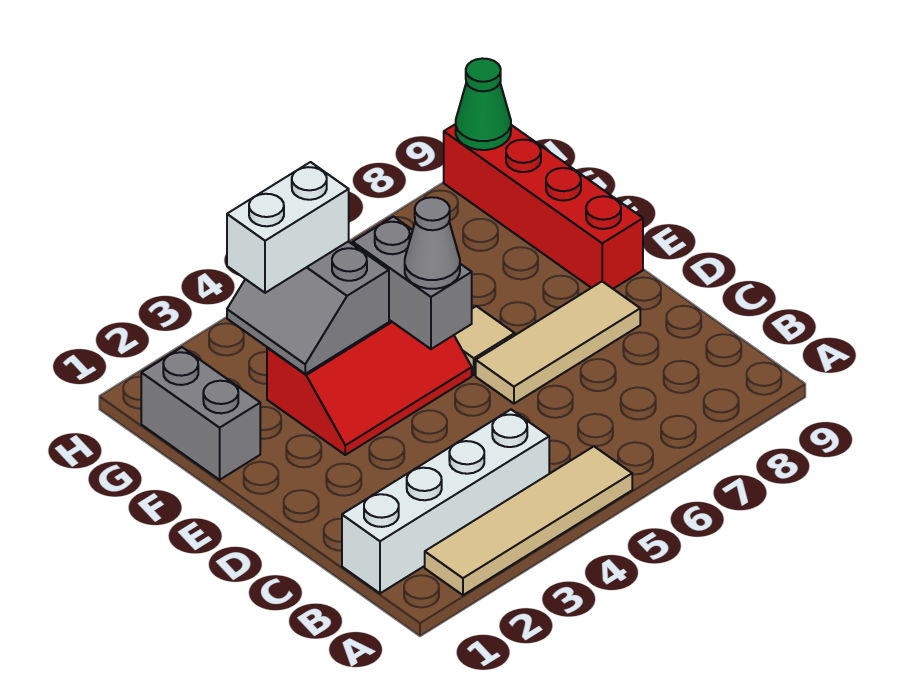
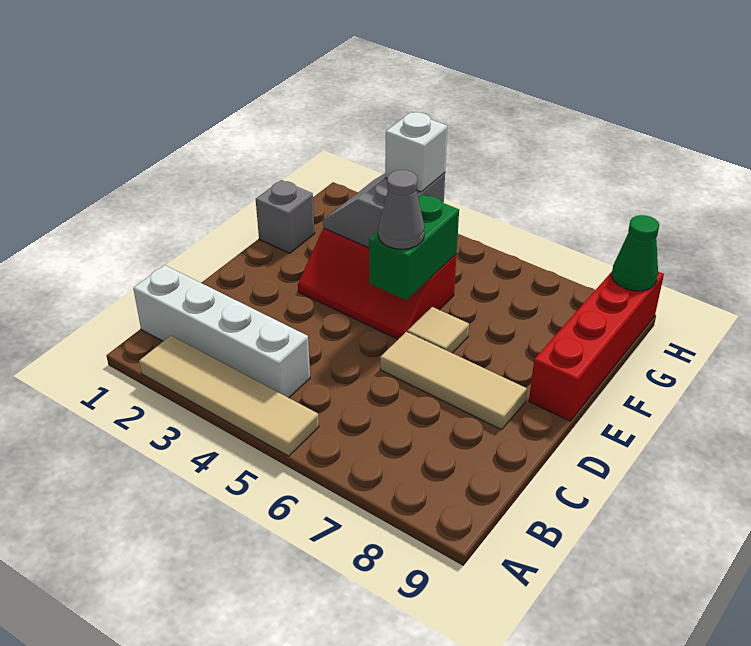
grey brick E5:F5 level 2 -> green brick E5:F5 level 2
grey brick F1:G1 level 1 -> grey brick F1 level 1
white brick G3:G4 level 3 -> white brick G4 level 3

